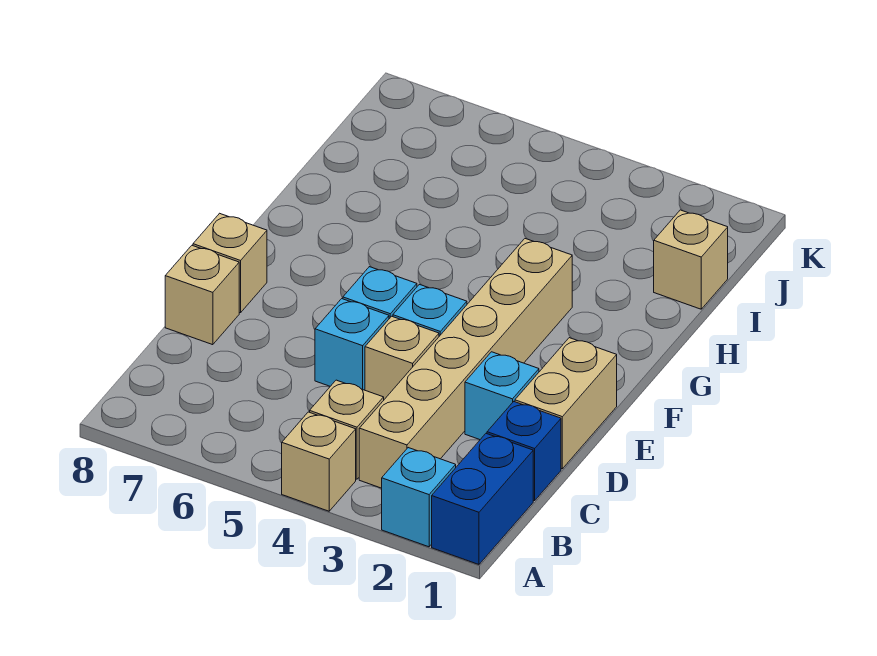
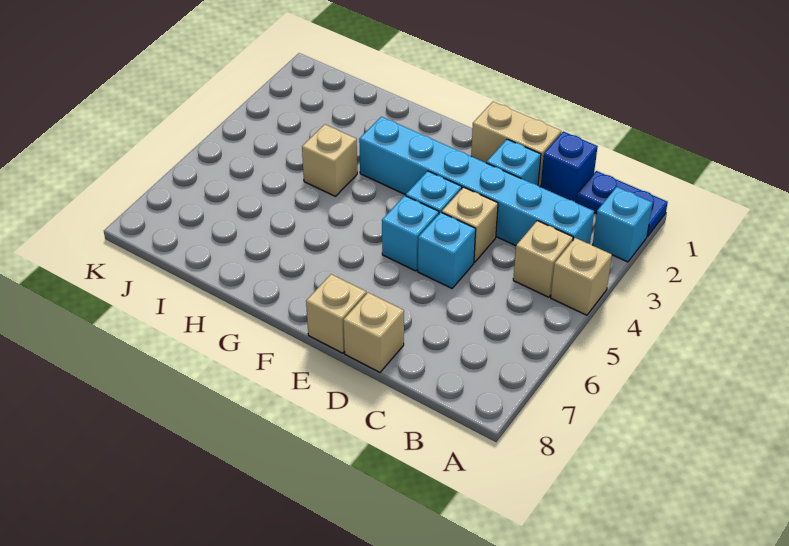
blue brick A1:B1 level 1 -> blue plate A1:B1 level 1
tan brick B3:G3 level 1 -> cyan brick B3:G3 level 1
tan brick I1 level 1 -> tan brick H4 level 1

